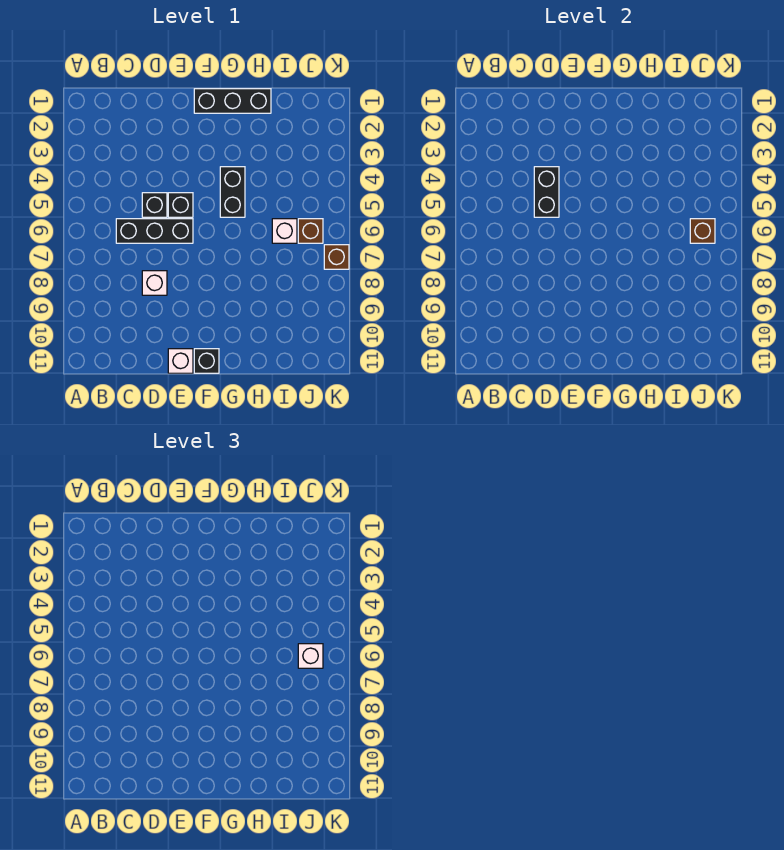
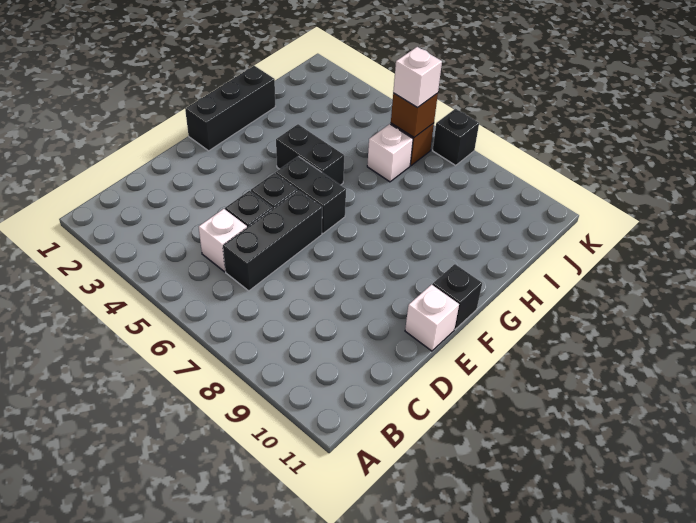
black brick D4:D5 level 2 -> black brick F5:F6 level 1
white brick D8 level 1 -> white brick C5 level 1
brown brick K7 level 1 -> black brick K7 level 1

